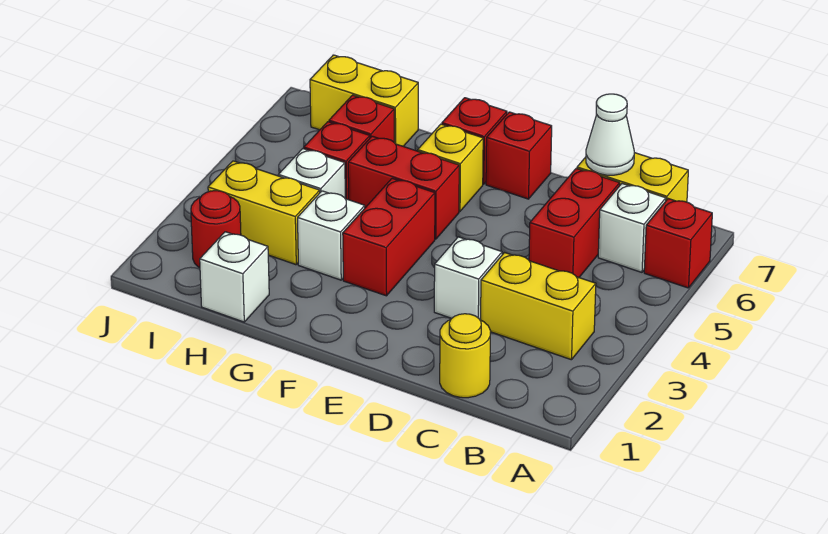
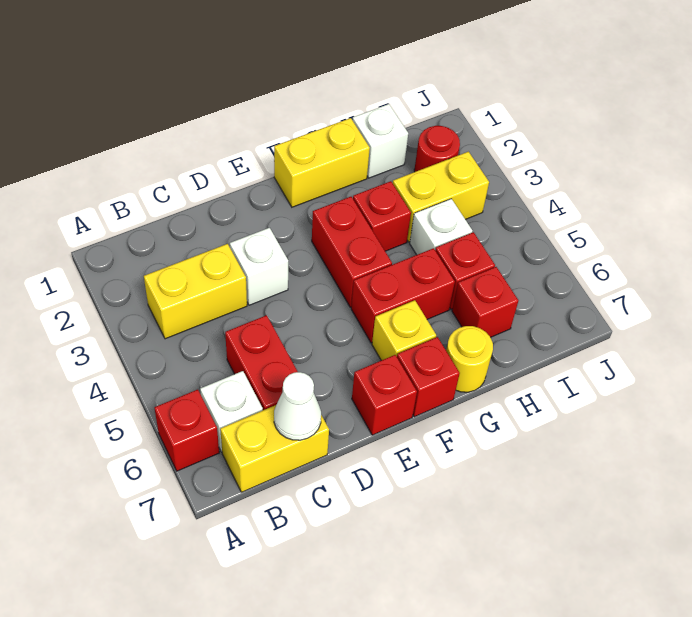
yellow round brick C1 level 1 -> yellow round brick G7 level 1
white brick G3 level 1 -> red brick G3 level 1
yellow brick H7:I7 level 1 -> yellow brick F1:G1 level 1

